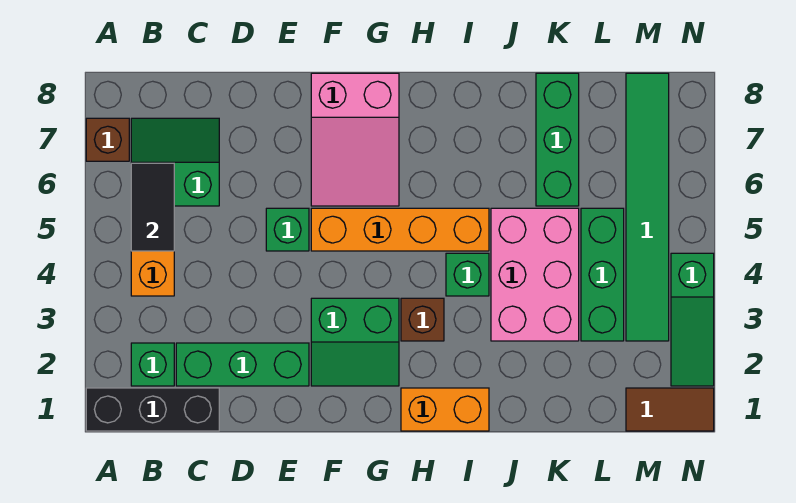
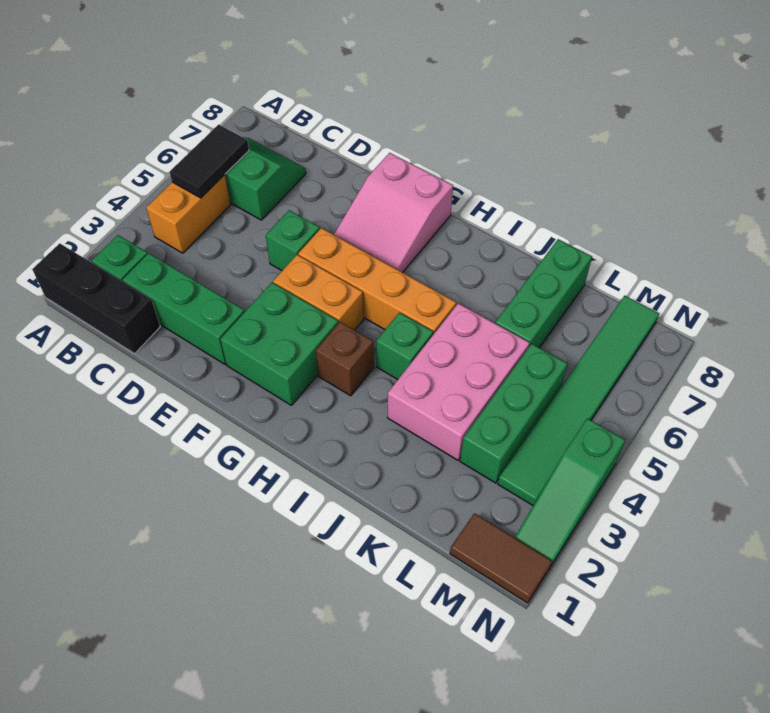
brown brick A7 level 1 -> none
green slope F2:G3 level 1 top 3 -> green brick F2:G3 level 1
orange brick H1:I1 level 1 -> orange brick F4:G4 level 1

